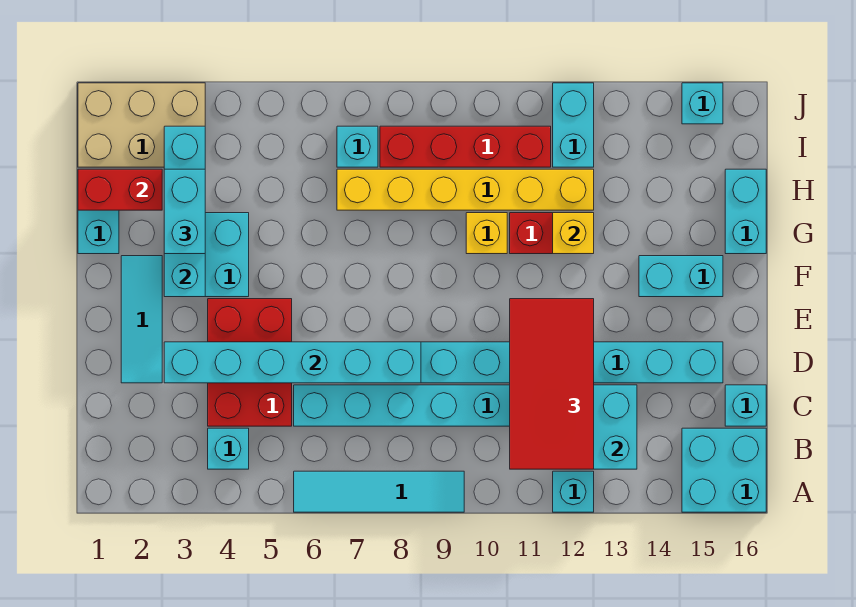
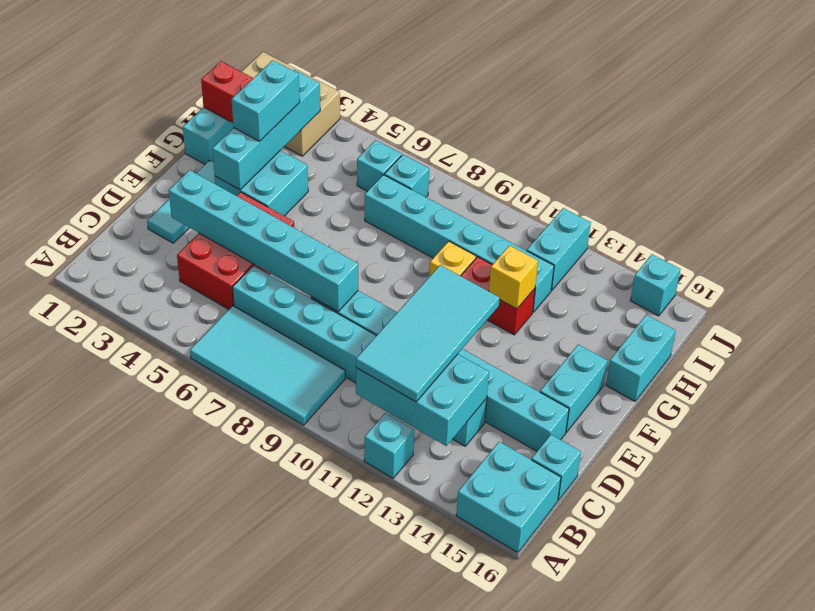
cyan tile A6:A9 level 1 -> cyan tile A6:B9 level 1
cyan brick B4 level 1 -> cyan brick I6 level 1
red tile B11:E12 level 3 -> cyan tile B11:E12 level 3
cyan brick F14:F15 level 1 -> cyan brick E15:F15 level 1
yellow brick H7:H12 level 1 -> cyan brick H7:H12 level 1
red brick I8:I11 level 1 -> none

